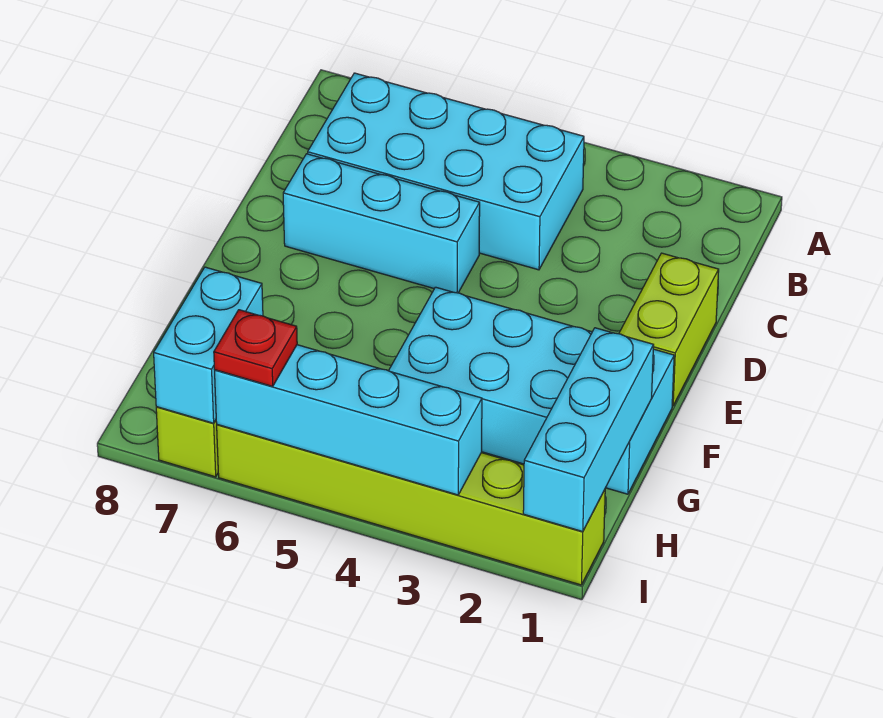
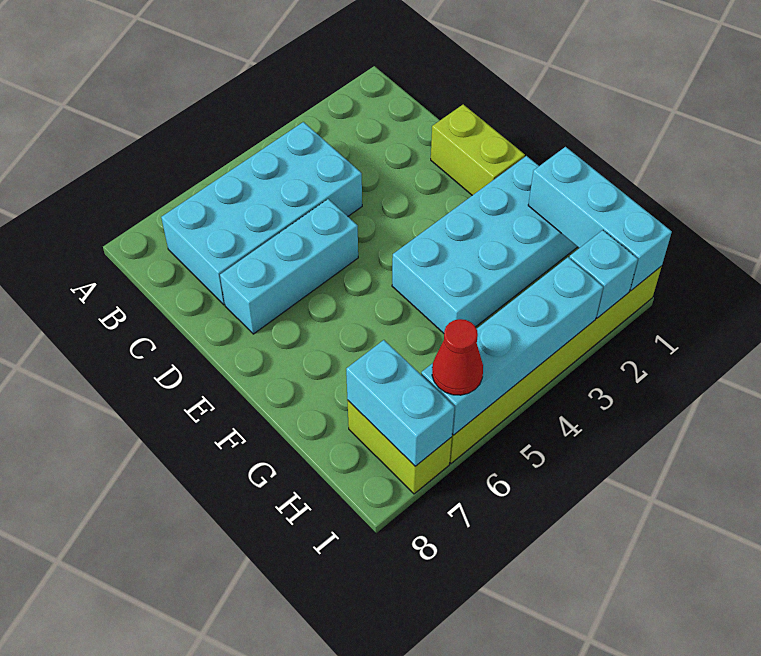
none -> cyan brick I2 level 2
red plate I6 level 3 -> red cone I6 level 3

